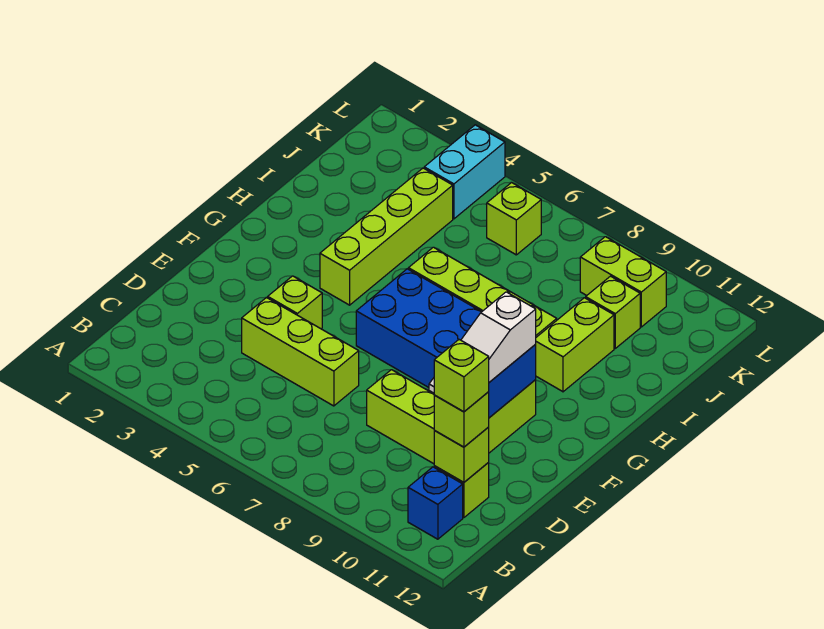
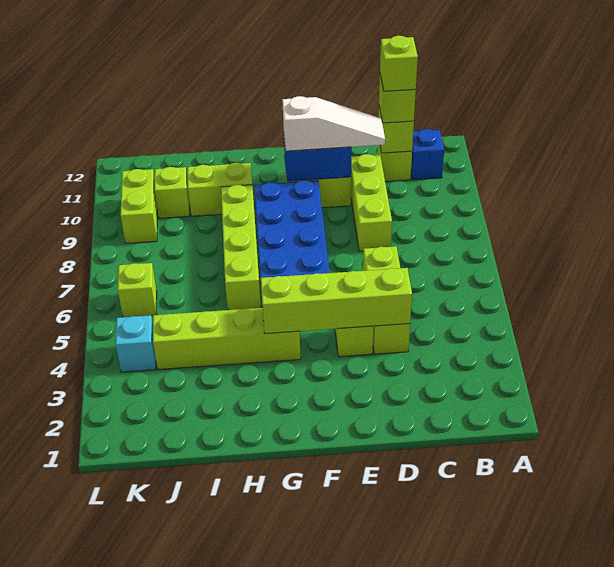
none -> lime brick D4:G4 level 2
cyan brick K4:L4 level 1 -> cyan brick K4 level 1

